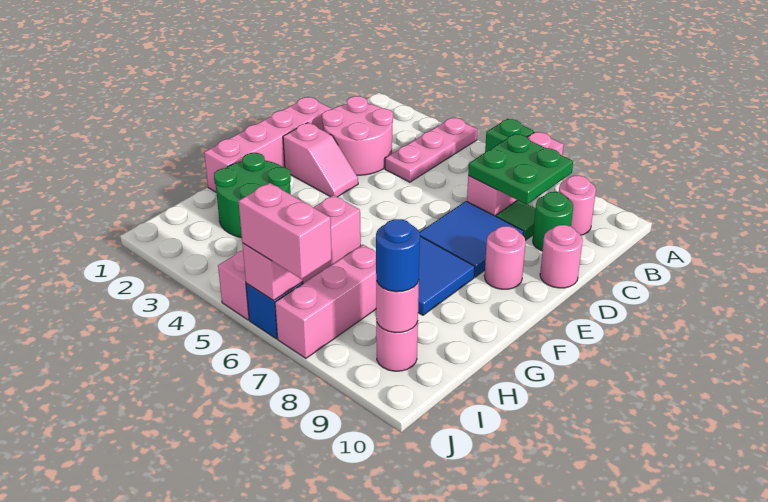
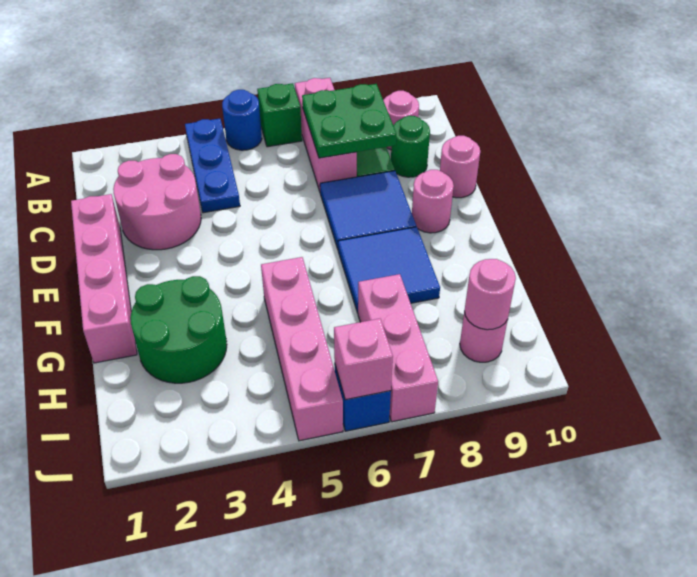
pink plate A4:C4 level 1 -> blue plate A4:C4 level 1
pink slope E2:E3 level 1 top 2 -> none
blue round brick I9 level 3 -> blue round brick A5 level 1
pink brick J6:J7 level 3 -> none

